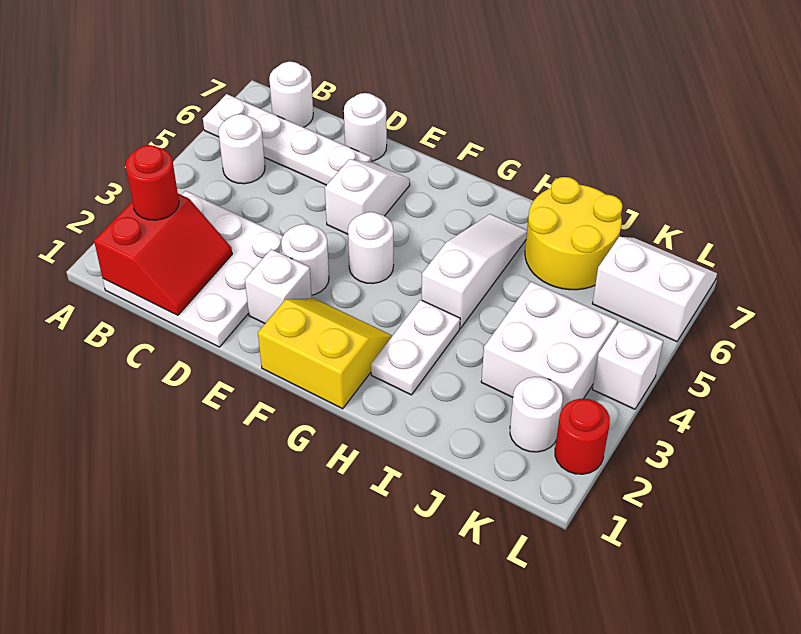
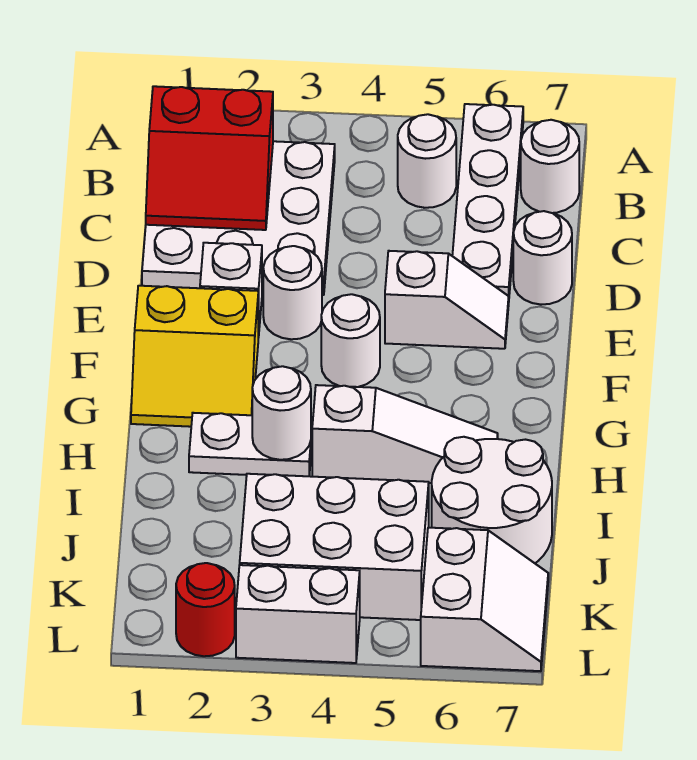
red round brick B2 level 3 -> none
yellow slope F1:G2 level 1 top 1 -> yellow slope F1:G2 level 1 top F
yellow round brick I6:J7 level 1 -> white round brick I6:J7 level 1
white brick J3:K4 level 1 -> white brick J3:K5 level 1
white round brick K2 level 1 -> white round brick H3 level 2
white brick L4 level 1 -> white brick L3:L4 level 1

